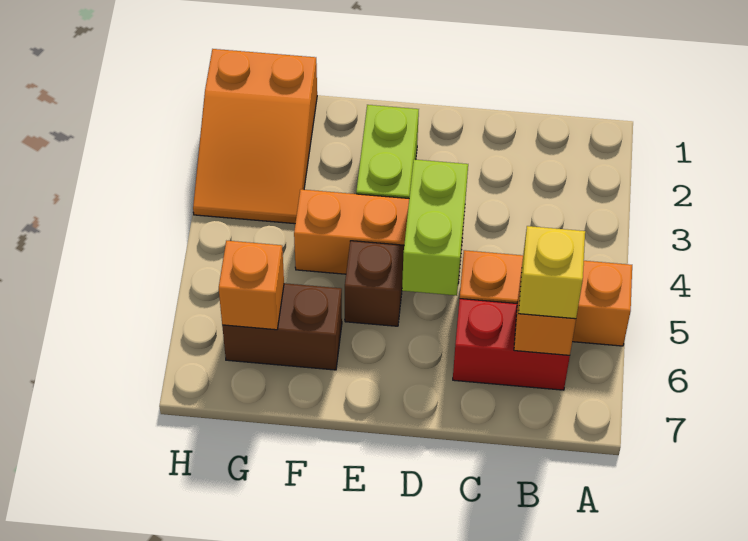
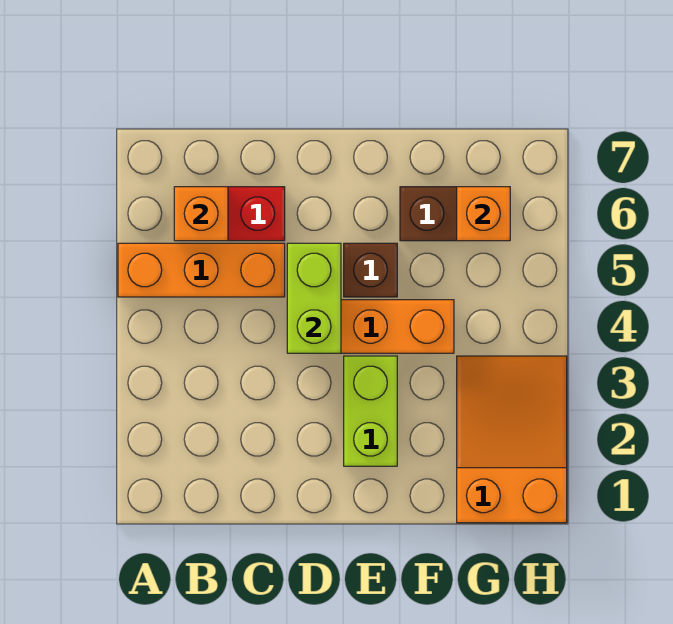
yellow brick B6 level 3 -> none

